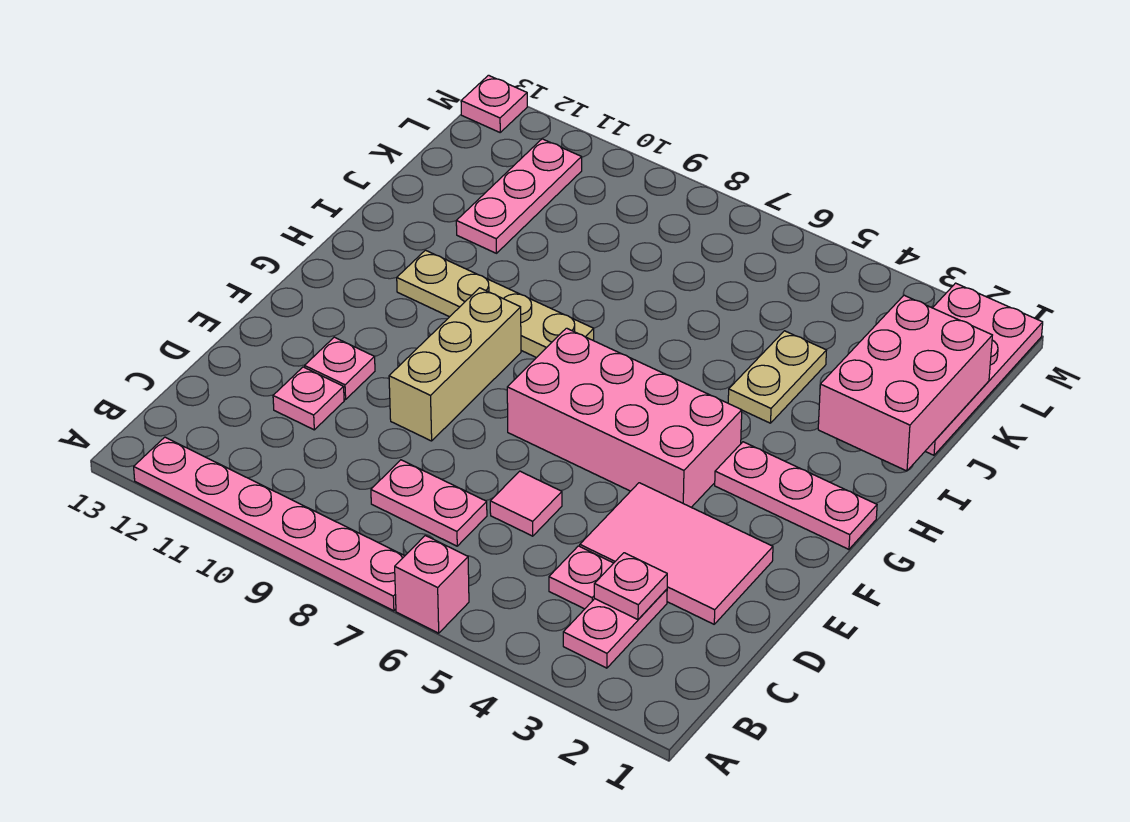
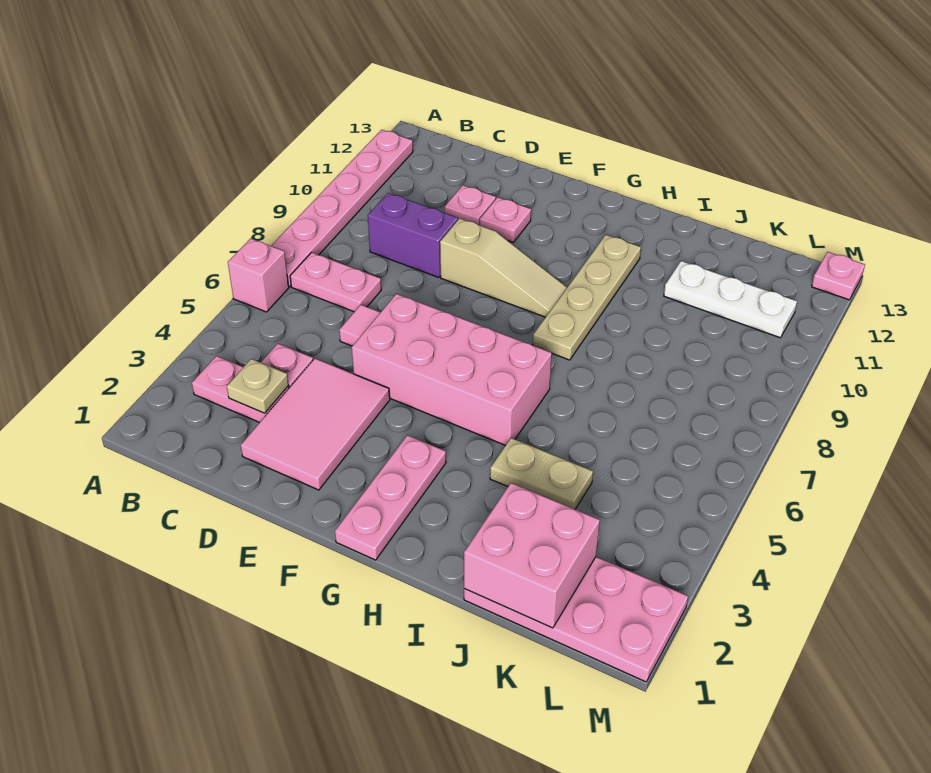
pink plate C3 level 2 -> tan plate C3 level 2
pink plate C7:C8 level 1 -> pink plate B7:C7 level 1
none -> purple brick C9:D9 level 1
tan brick E9:G9 level 1 -> tan slope E9:G9 level 1 top E
pink brick F4:G7 level 1 -> pink brick E5:H6 level 1
pink brick I1:K2 level 2 -> pink brick J1:K2 level 2
pink plate J11:L11 level 1 -> white plate J11:L11 level 1

